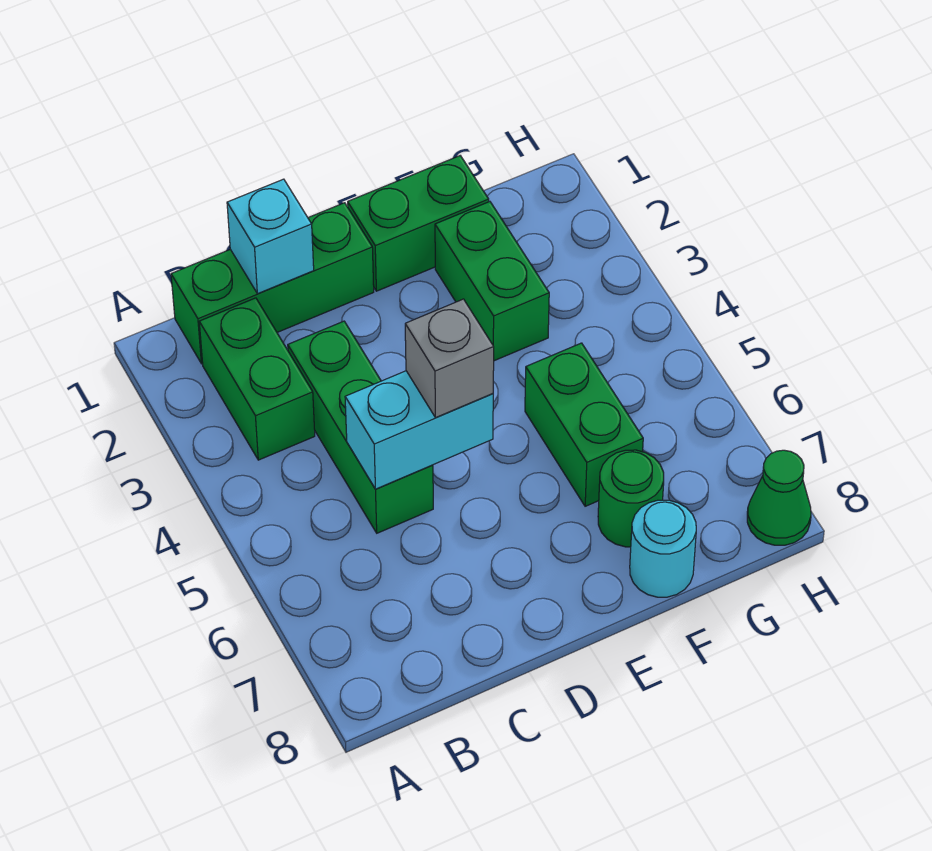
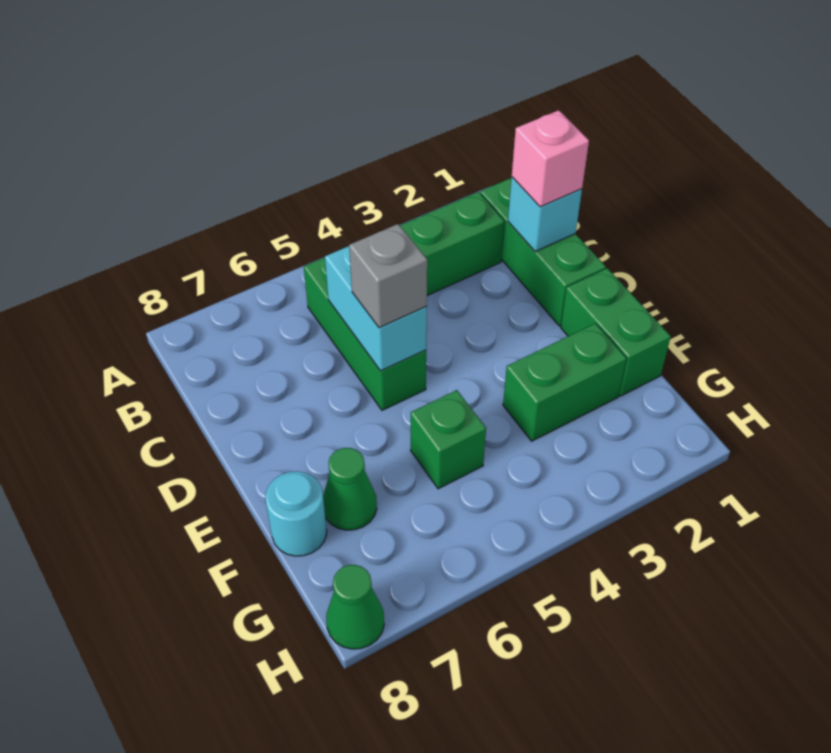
none -> pink brick C1 level 3
green brick C3:C5 level 1 -> green brick B5:D5 level 1
green brick F5:F6 level 1 -> green brick F5 level 1
green round brick F7 level 1 -> green cone F7 level 1

